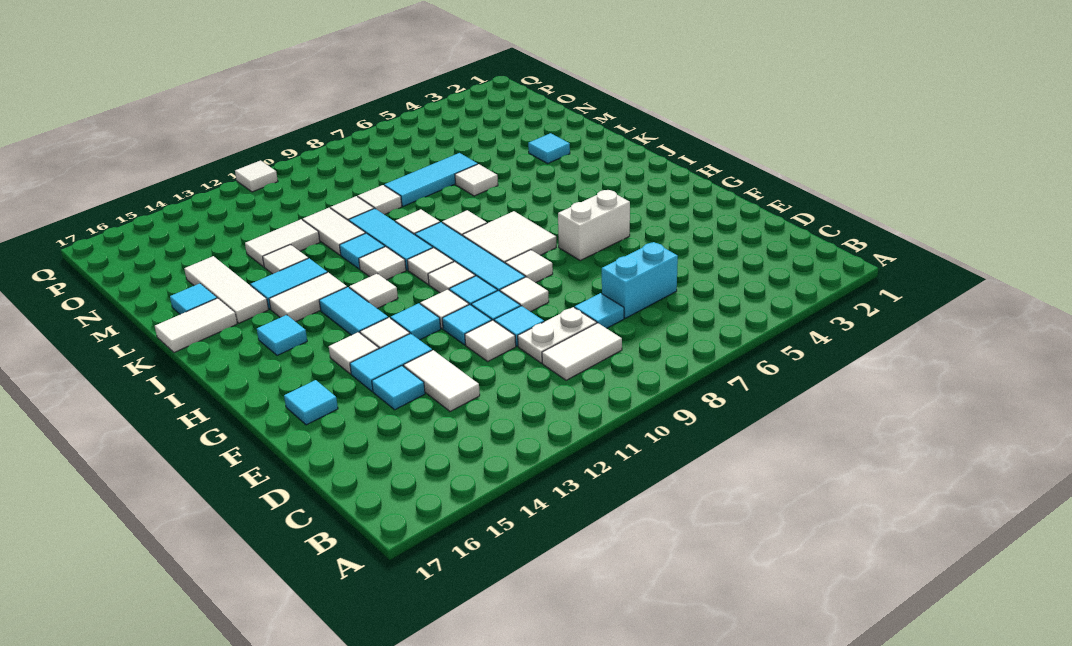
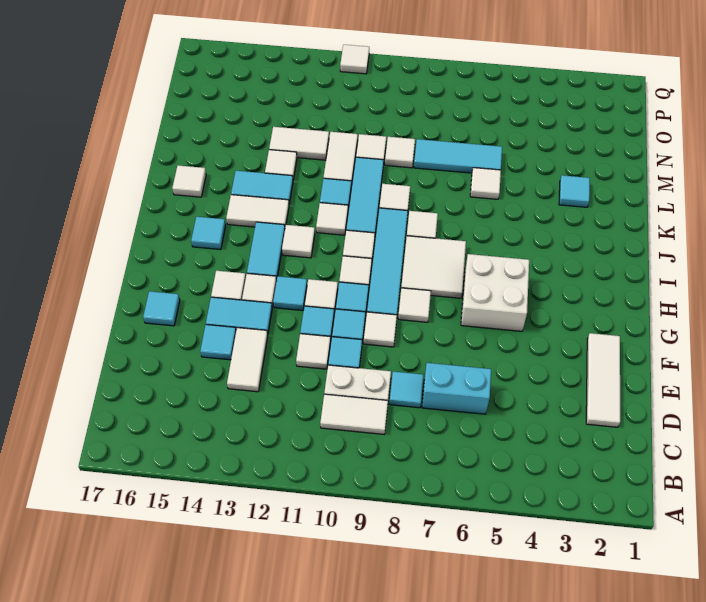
white brick G5:G6 level 1 -> white brick G5:H6 level 1
white tile K15:M15 level 1 -> white tile D2:F2 level 1
white tile K16:K17 level 1 -> white tile K16 level 1
cyan tile L16 level 1 -> none

